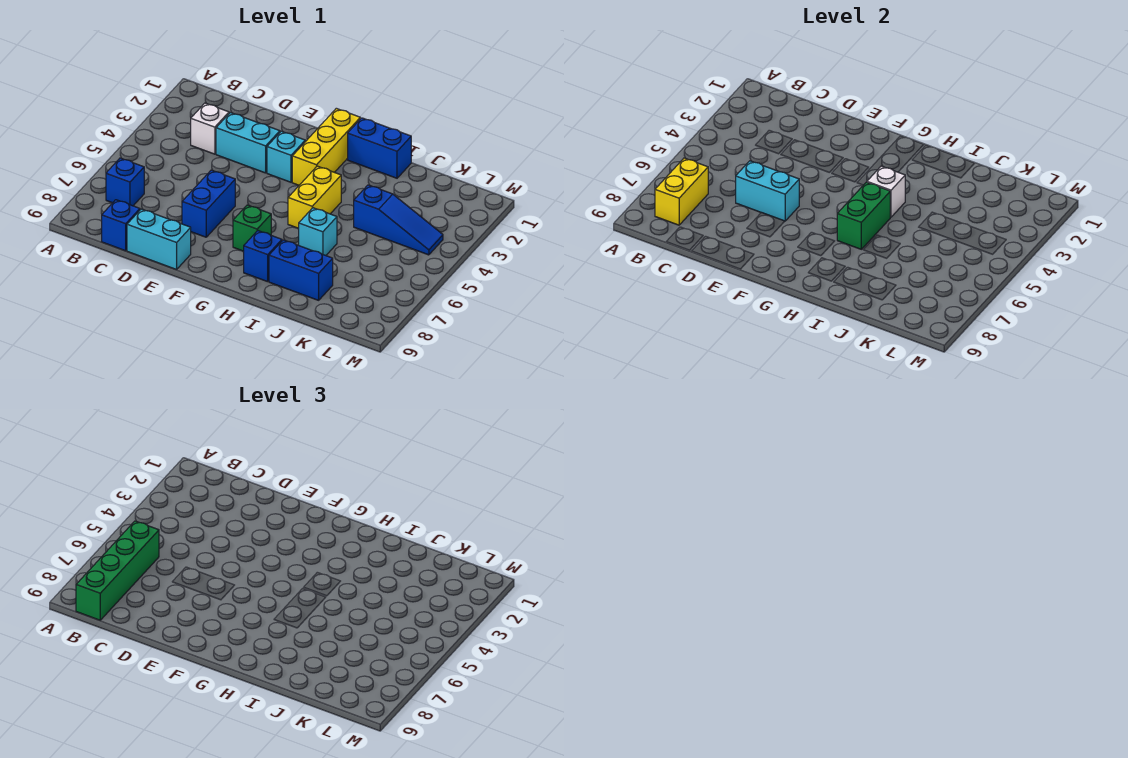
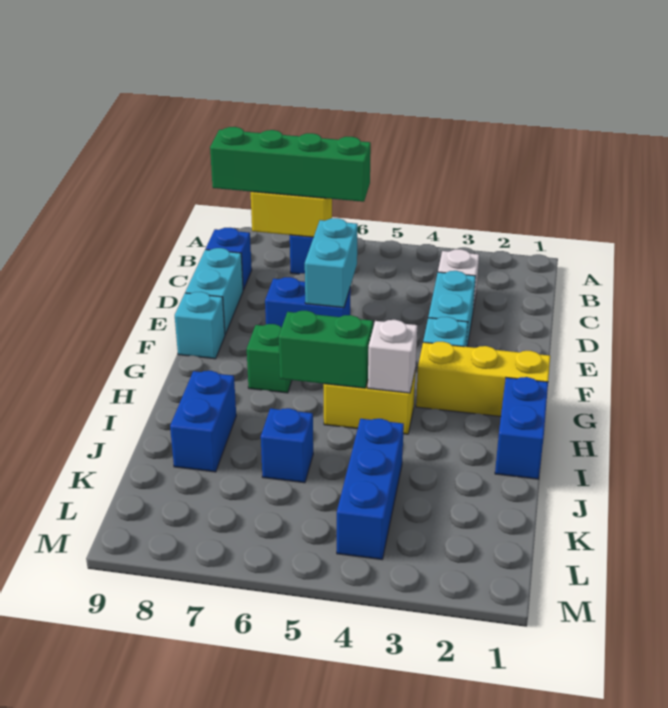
blue brick H8 level 1 -> blue brick J6 level 1
cyan brick I6 level 1 -> cyan brick F9 level 1
blue slope J4:L4 level 1 top J -> blue brick J4:L4 level 1

